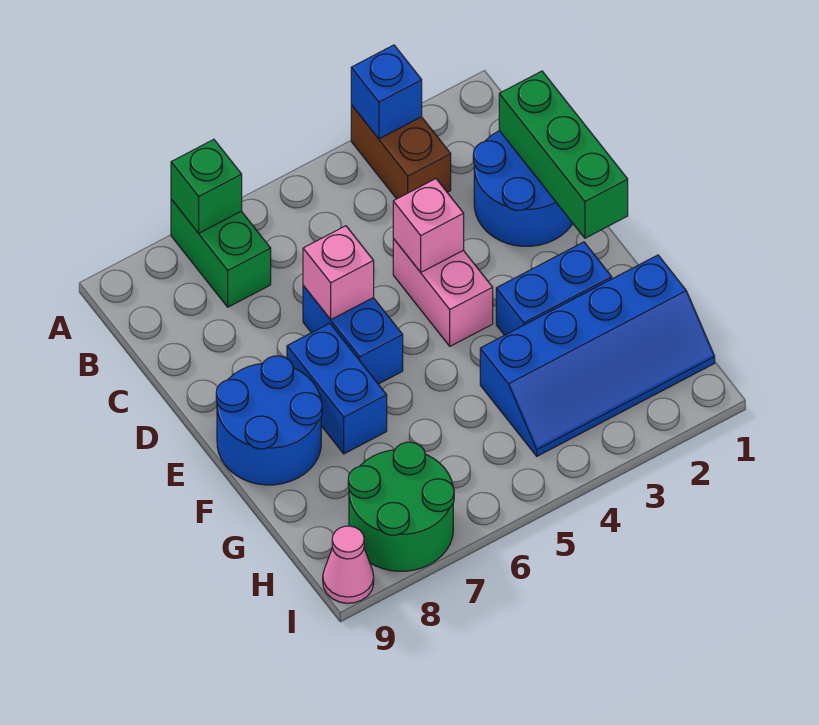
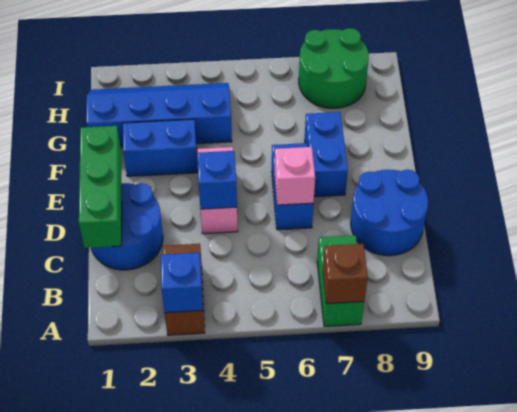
green brick A7 level 2 -> brown brick A7 level 2
pink brick D4 level 2 -> blue brick D4 level 2
blue round brick E8:F9 level 1 -> blue round brick C8:D9 level 1
pink cone I9 level 1 -> none

